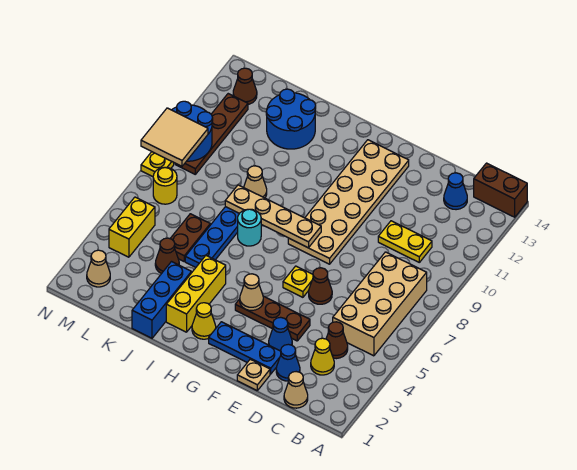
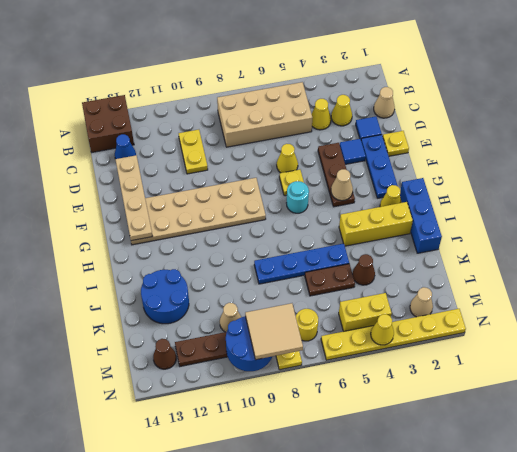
brown brick A14:B14 level 1 -> brown brick A13:B14 level 1
brown cone C4 level 1 -> yellow cone C4 level 1
blue cone D2 level 1 -> blue tile D2 level 1
tan plate E1 level 1 -> yellow plate E1 level 1
blue cone E3 level 1 -> blue tile E3 level 1
brown cone E6 level 1 -> yellow cone E6 level 1
tan plate G8:J8 level 2 -> tan plate D13:G13 level 2
cyan round brick I7 level 1 -> cyan round brick G6 level 1
blue brick J1:J3 level 1 -> blue brick H1:J1 level 1
tan cone J9 level 1 -> tan cone L10 level 1
none -> yellow plate N1:N6 level 1
none -> yellow cone N4 level 2

